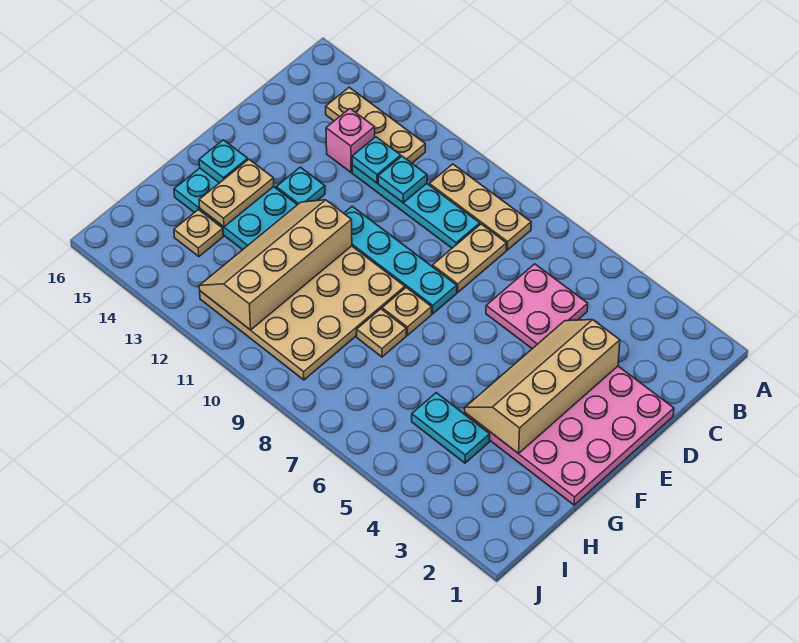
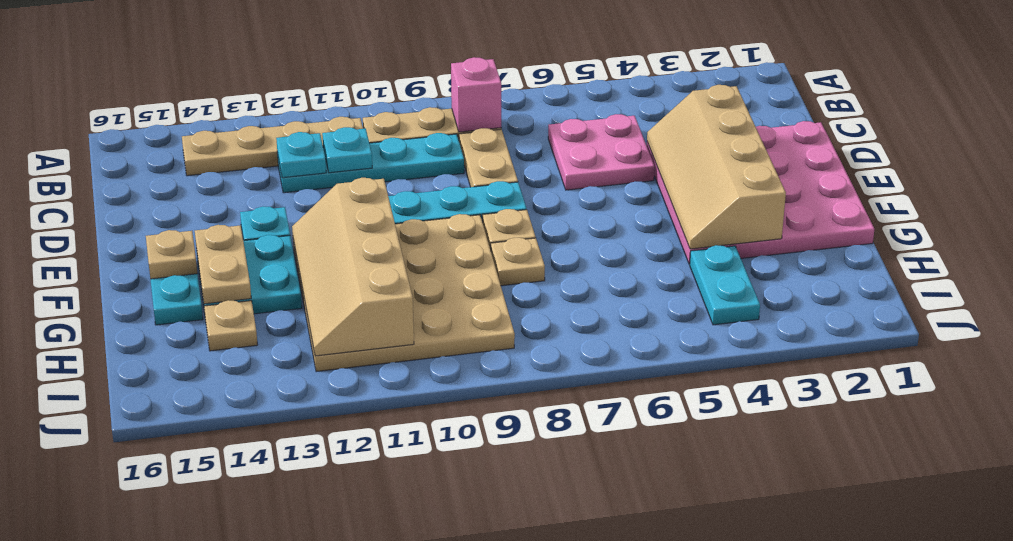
tan plate B12:B14 level 1 -> tan plate B11:B14 level 1
pink brick C13 level 1 -> pink brick B8 level 2
cyan plate F15 level 2 -> tan plate F15 level 2
cyan plate H4:H5 level 1 -> cyan plate H4:I4 level 1

